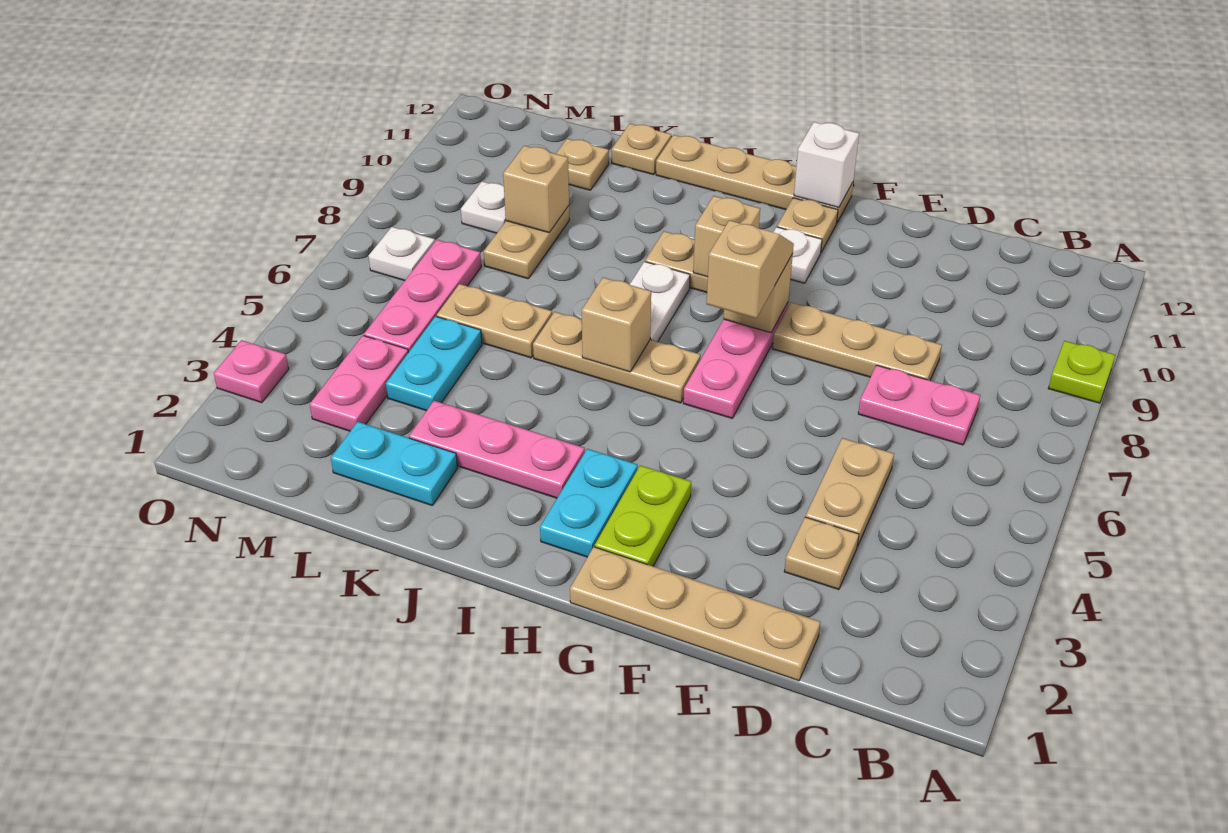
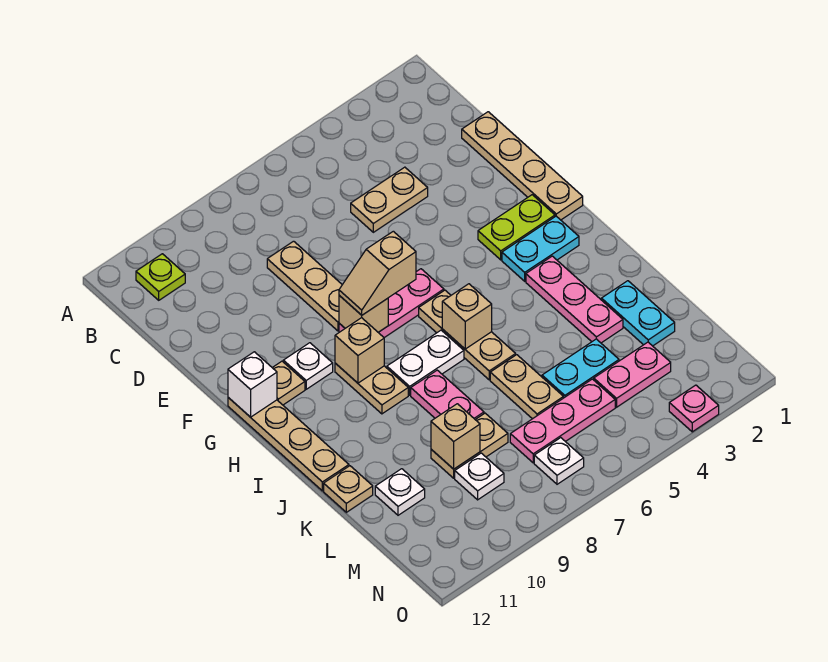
lime plate A9 level 1 -> lime plate B11 level 1
pink plate C7:D7 level 1 -> pink plate J8:K8 level 1
tan plate D3 level 1 -> none
tan plate L11 level 1 -> white plate L11 level 1

